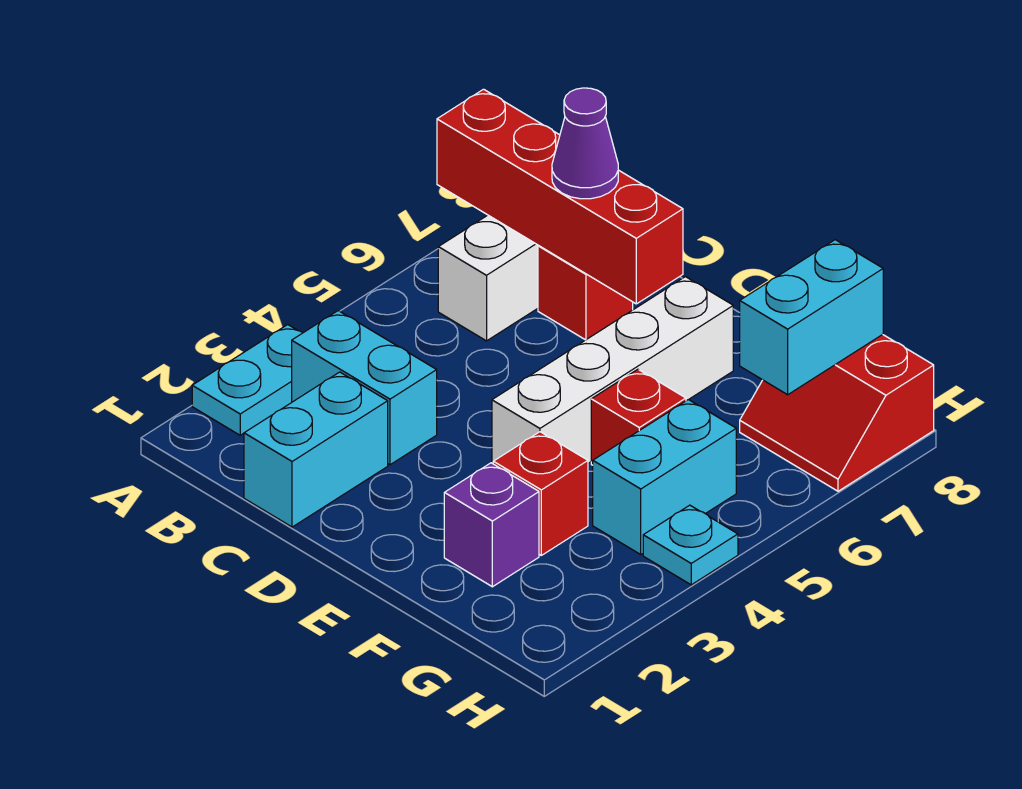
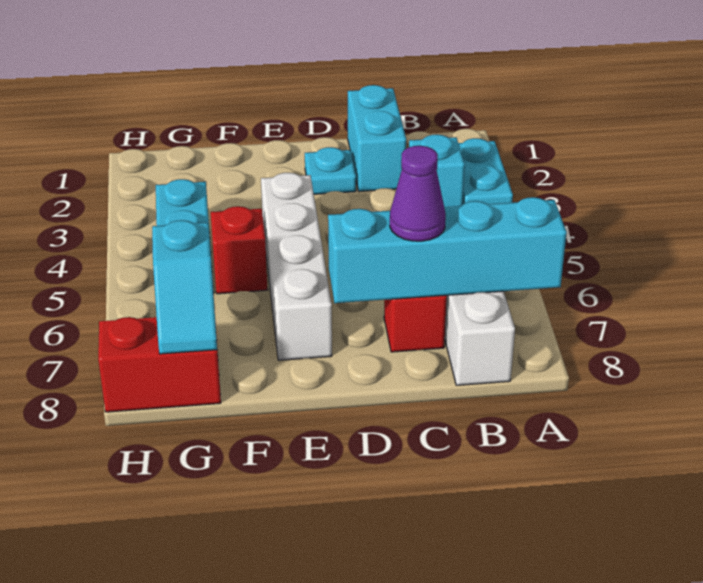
red brick A7:D7 level 2 -> cyan brick A7:D7 level 2
cyan brick B3:C3 level 1 -> cyan brick B3 level 1
purple brick F2 level 1 -> none
red brick F3 level 1 -> none
cyan brick G7:G8 level 2 -> cyan slope G7:G8 level 2 top 7
cyan plate H4 level 1 -> cyan plate D2 level 1

